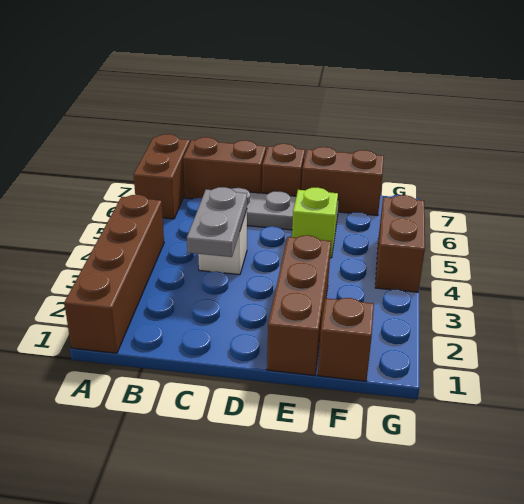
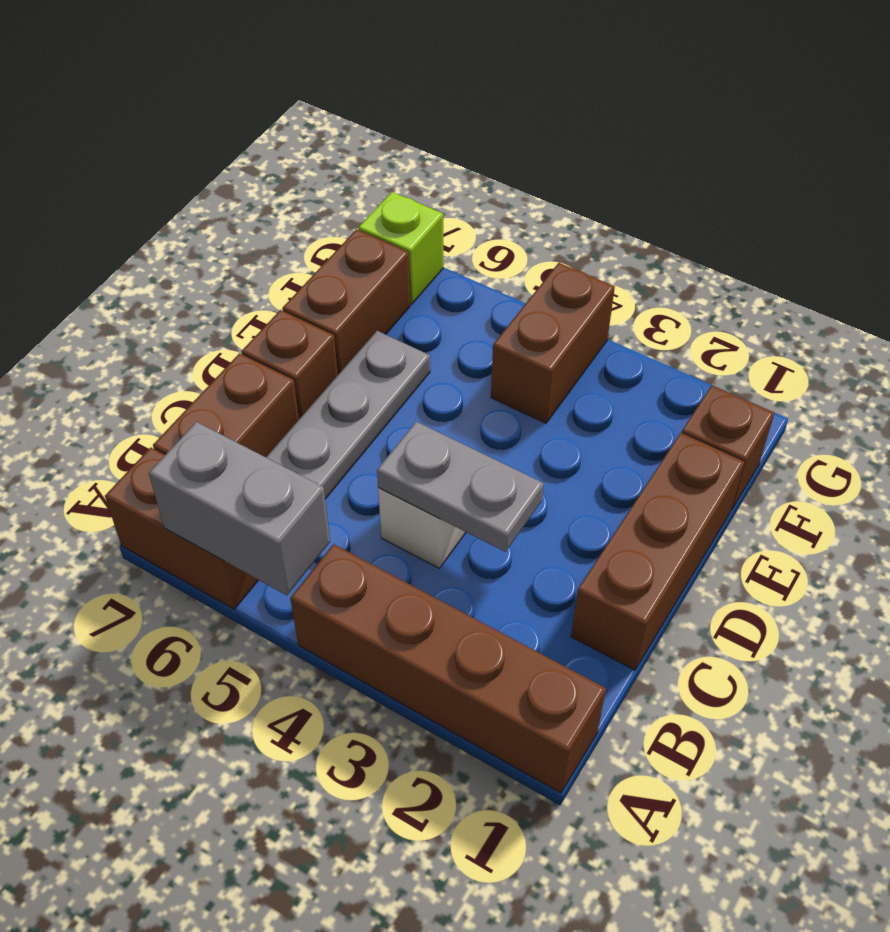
none -> grey brick A5:A6 level 2
brown brick E1:E3 level 1 -> brown brick C1:E1 level 1
lime brick E5 level 1 -> lime brick G7 level 1
brown brick G4:G5 level 1 -> brown brick F4:G4 level 1

